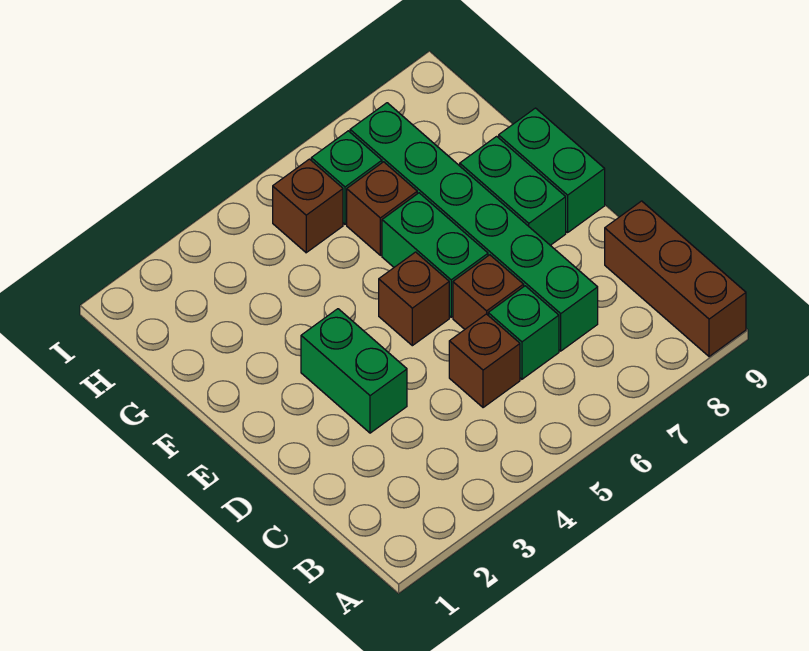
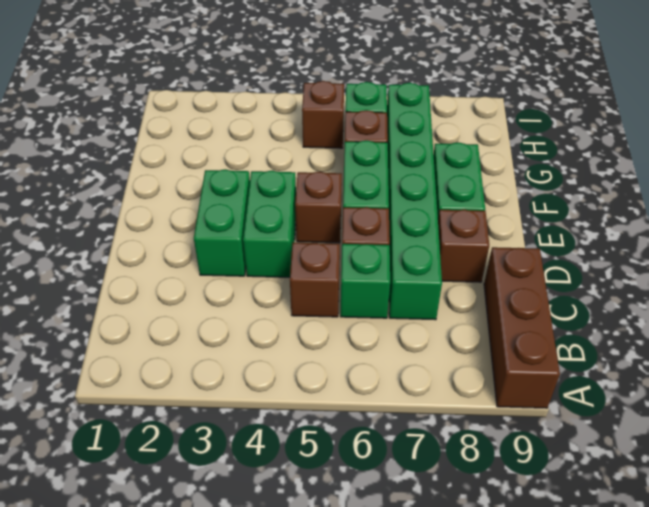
none -> brown brick D8 level 1
green brick E9:F9 level 1 -> green brick D4:E4 level 1

